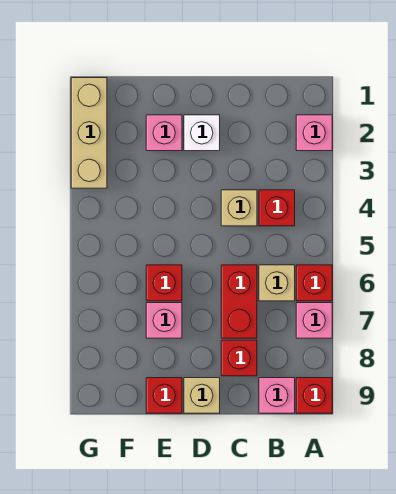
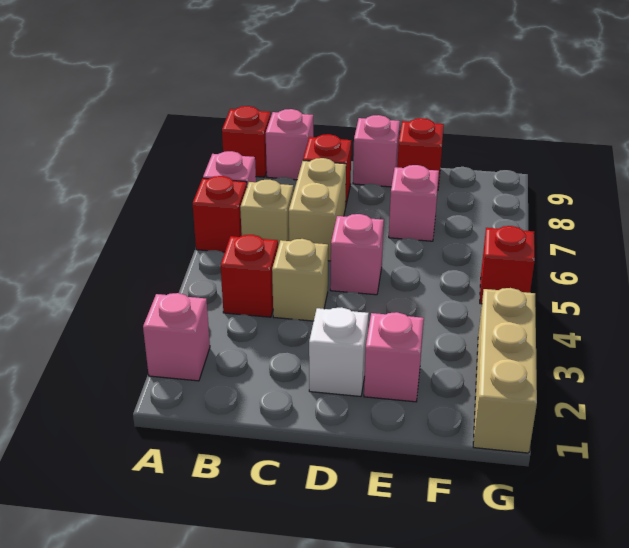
red brick C6:C7 level 1 -> tan brick C6:C7 level 1
none -> pink brick D5 level 1
tan brick D9 level 1 -> pink brick D9 level 1
red brick E6 level 1 -> red brick G5 level 1

